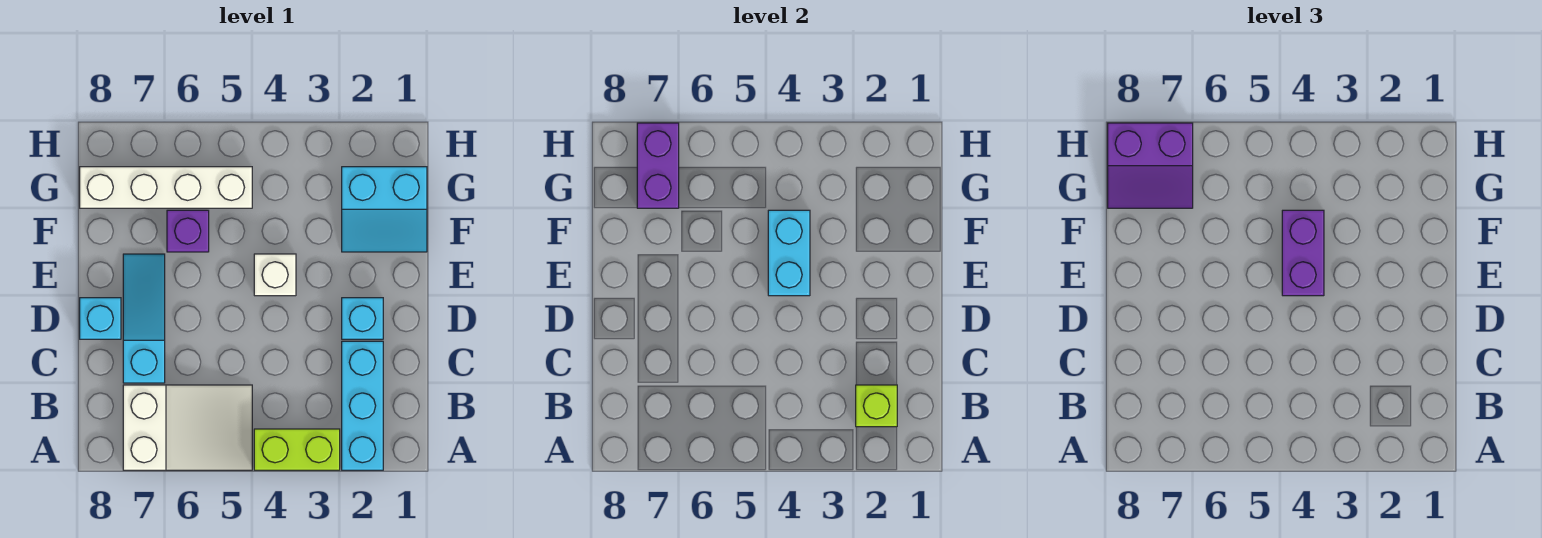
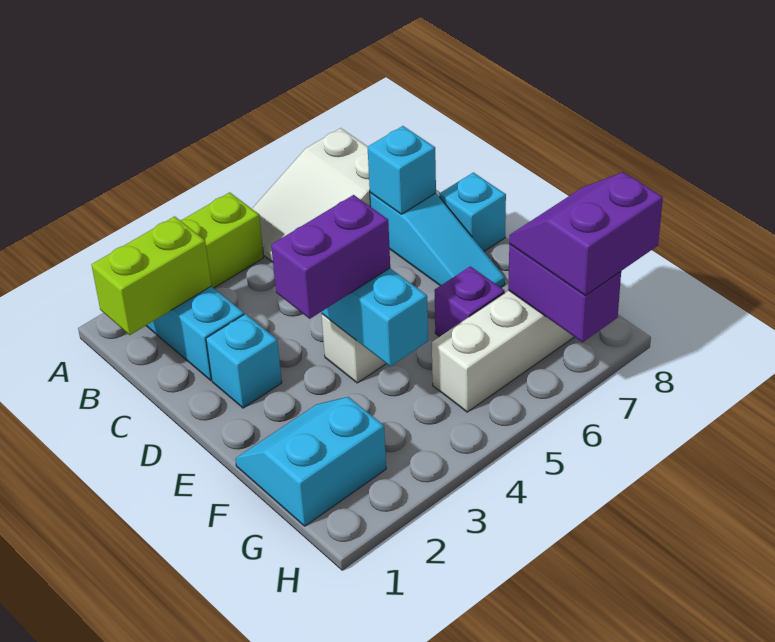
lime brick B2 level 2 -> lime brick B1:B2 level 2
none -> cyan brick C7 level 2
purple brick E4:F4 level 3 -> purple brick E3:E4 level 3

